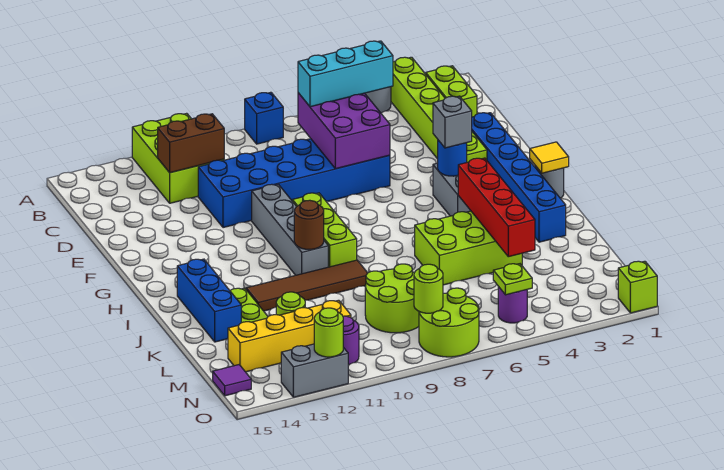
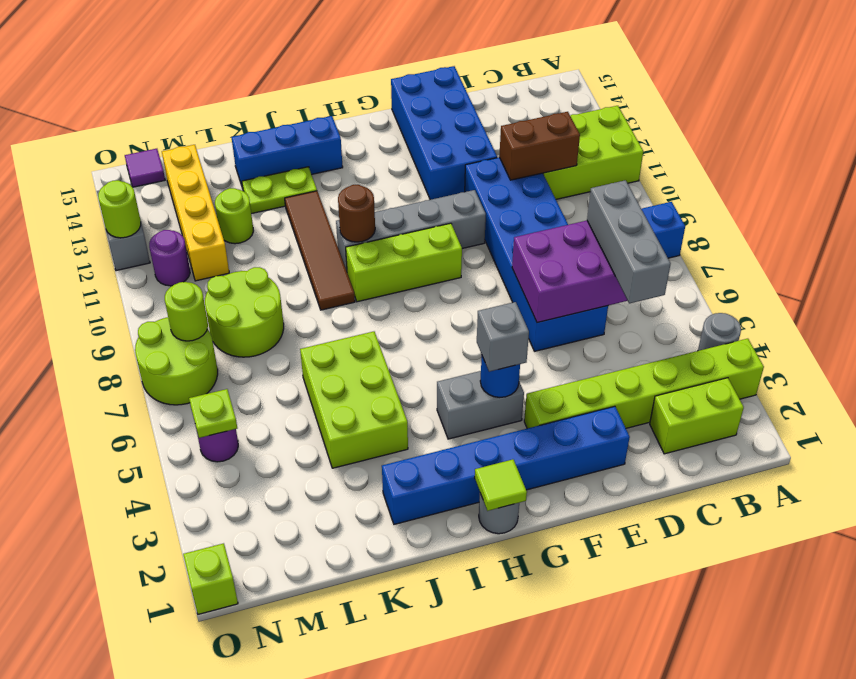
cyan brick C5:C7 level 3 -> grey brick C5:C7 level 3
brown brick C11:C12 level 2 -> brown brick C11:D11 level 2
none -> blue brick E12:F15 level 1
yellow tile H1 level 2 -> lime tile H1 level 2
red brick I4:L4 level 2 -> none

